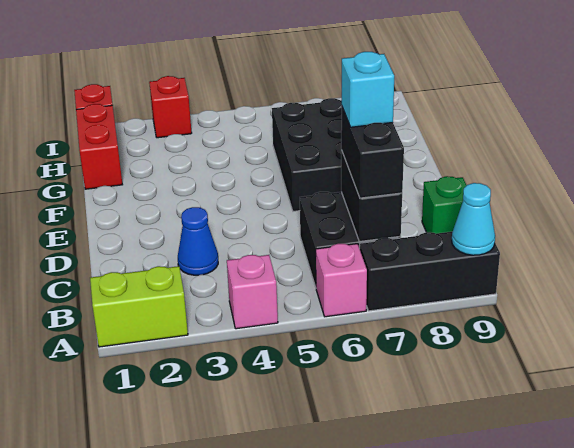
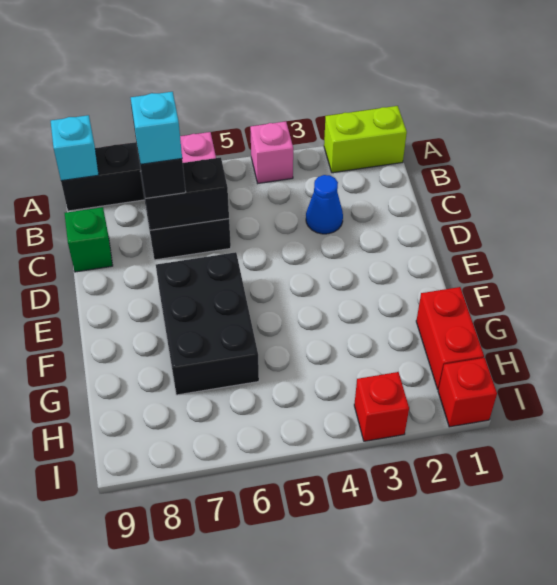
cyan cone A9 level 2 -> cyan brick A9 level 2
black brick B7:C7 level 2 -> black brick C6:C7 level 2

